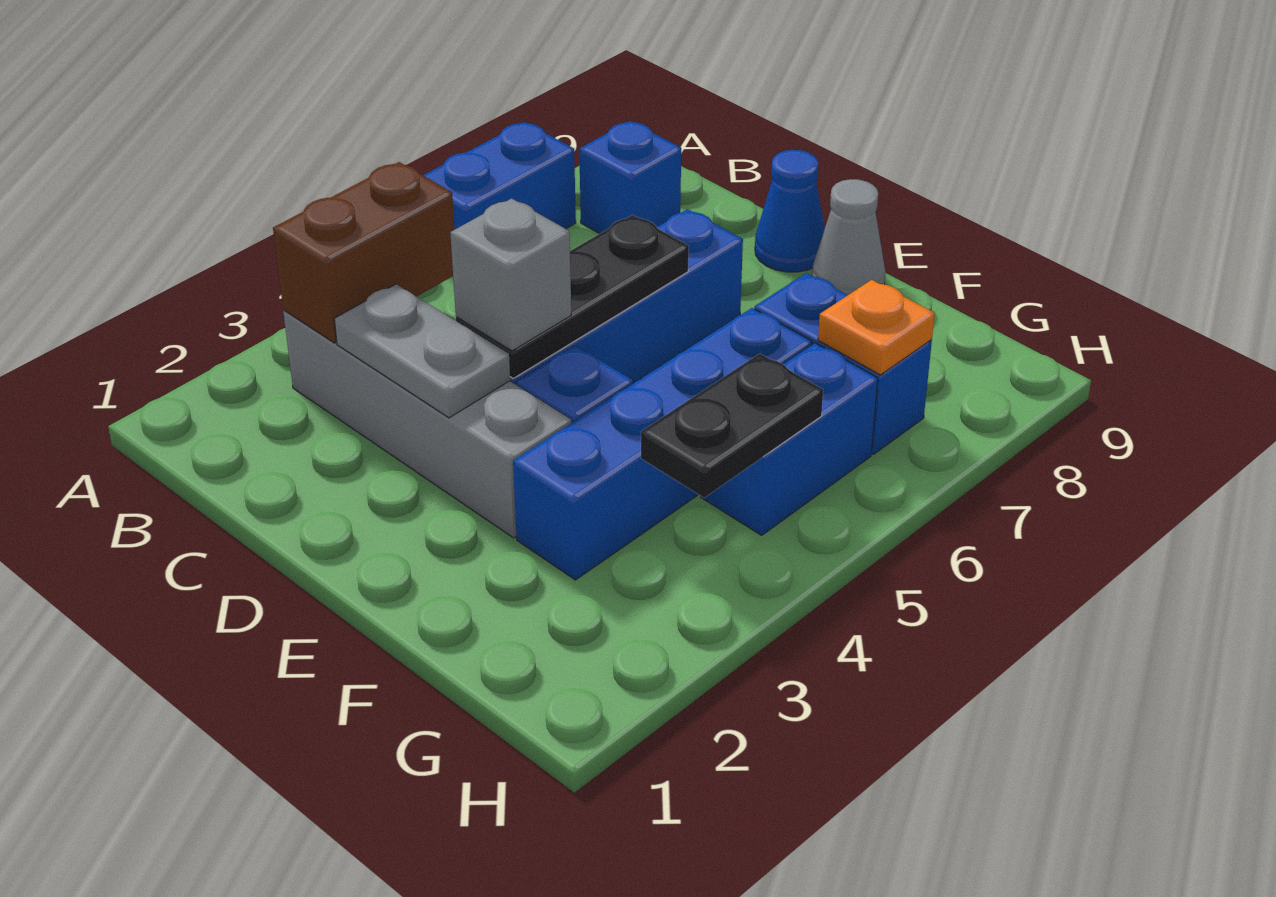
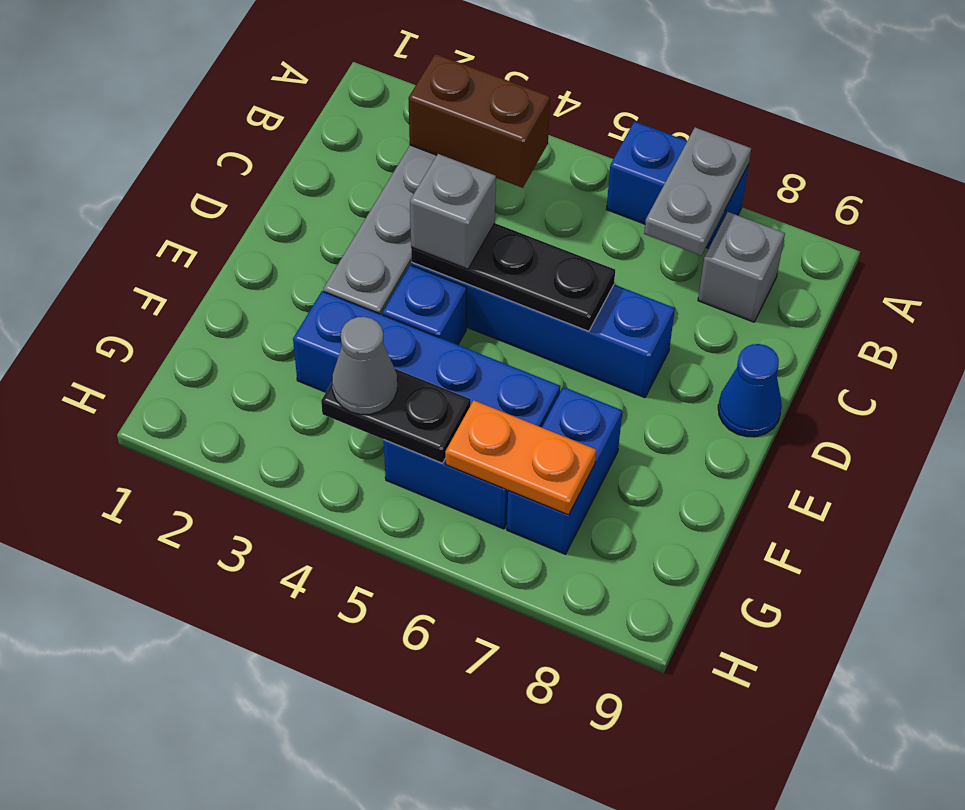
blue brick B8 level 1 -> grey brick B8 level 1
grey plate C3:D3 level 2 -> grey plate A7:B7 level 2
grey cone E9 level 1 -> grey cone G4 level 3
orange plate G7 level 2 -> orange plate G6:G7 level 2

